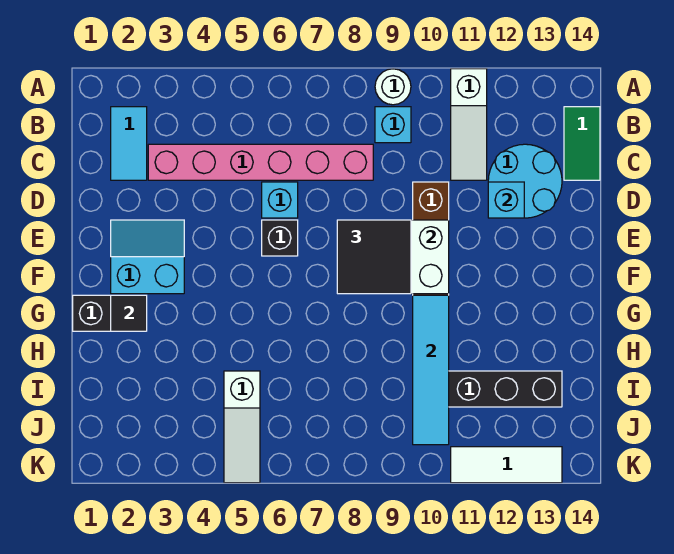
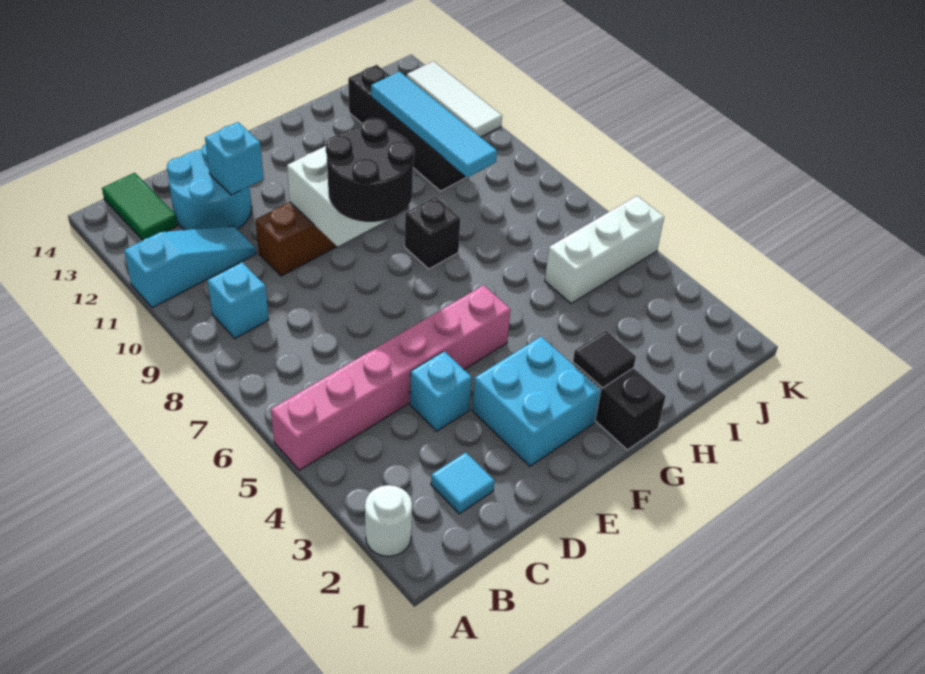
white round brick A9 level 1 -> white round brick A2 level 1
white slope A11:C11 level 1 top A -> cyan slope A11:C11 level 1 top A
cyan tile B2:C2 level 1 -> cyan tile C2 level 1
green tile B14:C14 level 1 -> green tile B13:B14 level 1
pink brick C3:C8 level 1 -> pink brick A5:F5 level 1
cyan brick D6 level 1 -> cyan brick D4 level 1
cyan slope E2:F3 level 1 top F -> cyan brick E2:F3 level 1
black brick E6 level 1 -> black brick G8 level 1
black tile E8:F9 level 3 -> black round brick E8:F9 level 3
cyan tile G10:J10 level 2 -> cyan tile I9:I12 level 2
white slope I5:K5 level 1 top I -> white brick I5:K5 level 1

